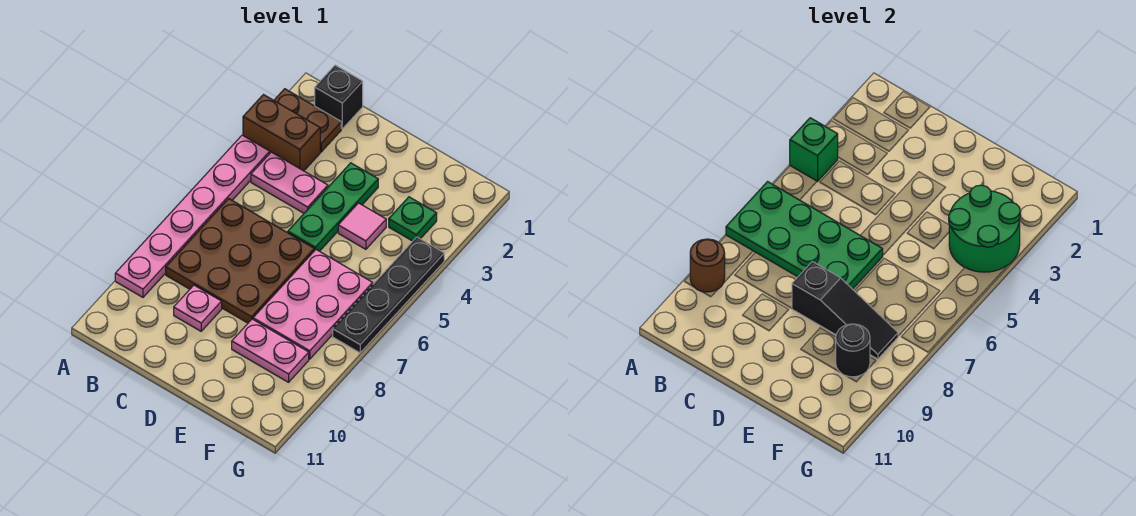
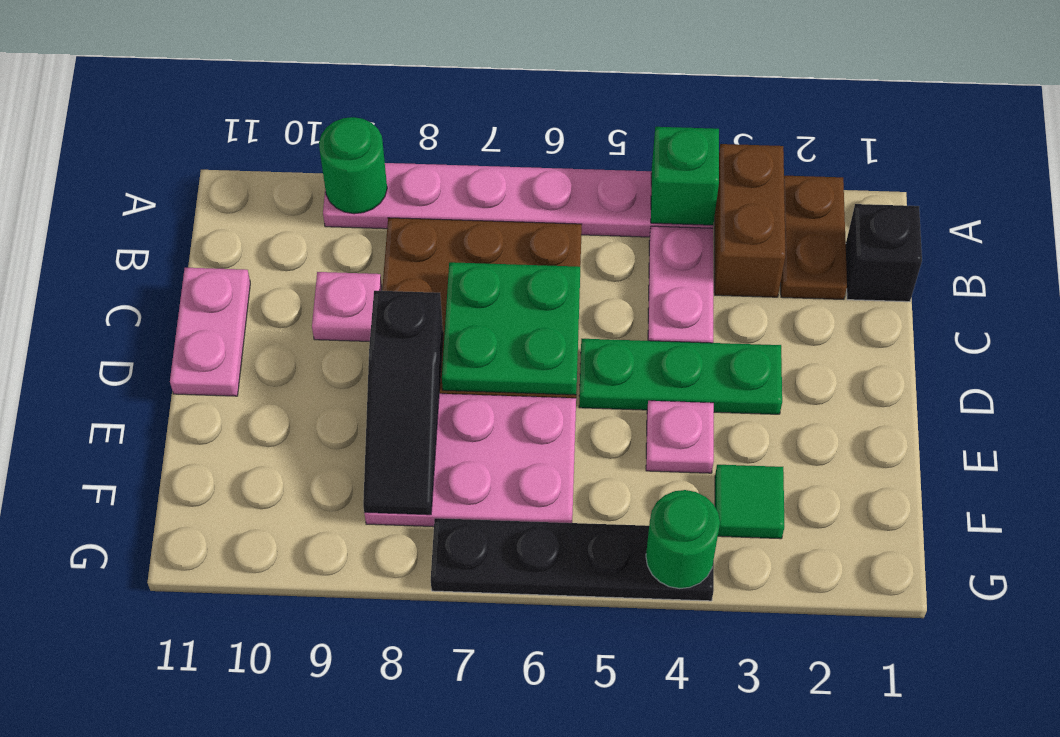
green plate A6:D7 level 2 -> green plate C6:D7 level 2
brown round brick A9 level 2 -> green round brick A9 level 2
pink tile E4 level 1 -> pink plate E4 level 1
pink plate E9:F9 level 1 -> pink plate C11:D11 level 1
green plate F3 level 1 -> green tile F3 level 1
green round brick F3:G4 level 2 -> green round brick G4 level 2
black round brick F9 level 2 -> none

